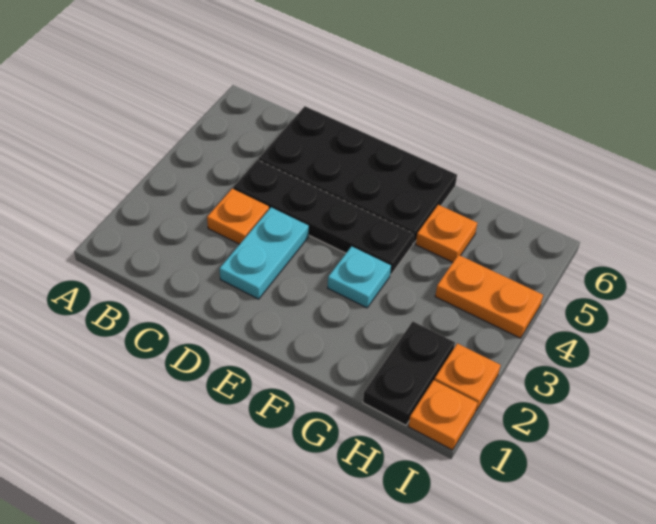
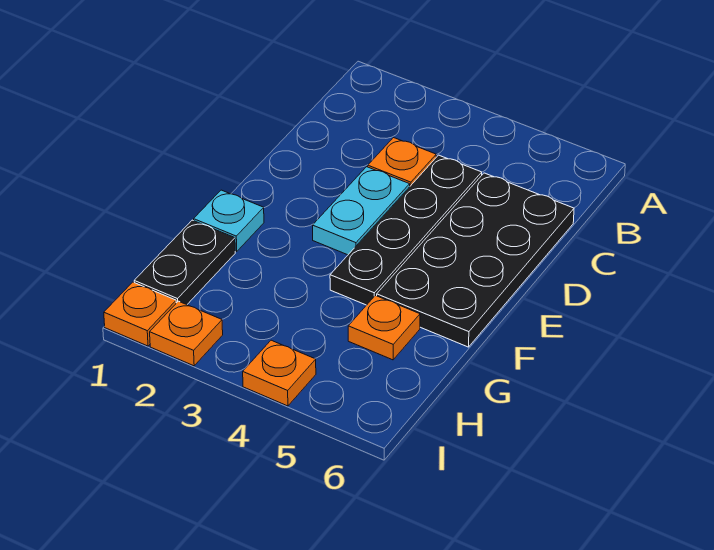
cyan plate D2:D3 level 1 -> cyan plate D3:E3 level 1
cyan plate F3 level 1 -> cyan plate F1 level 1
black plate H1:H2 level 1 -> black plate G1:H1 level 1
orange plate H4:I4 level 1 -> orange plate I4 level 1

